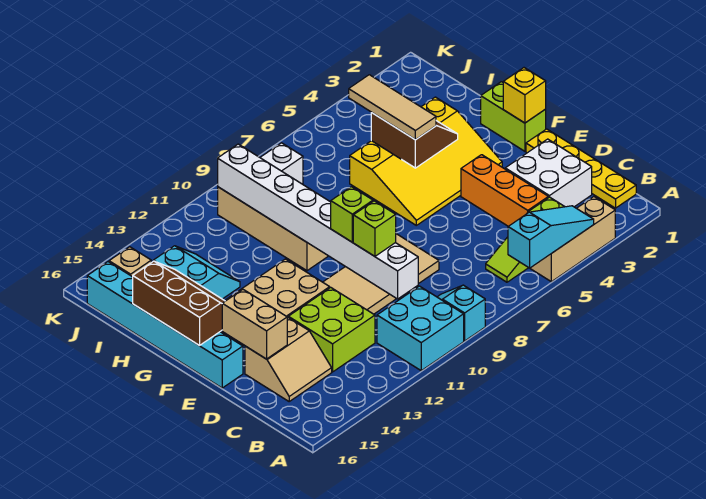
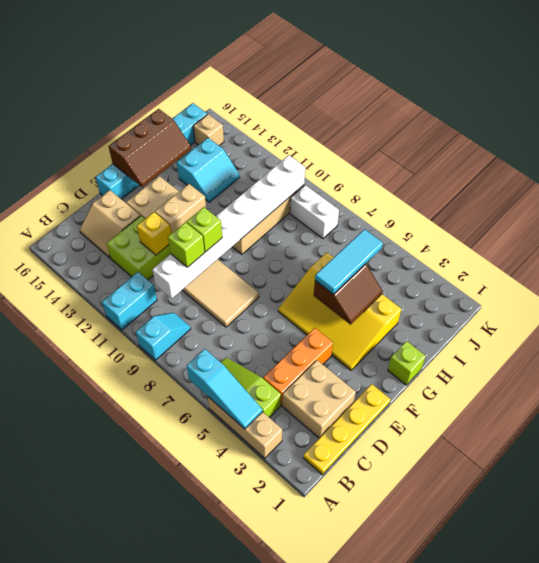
cyan brick A10:B11 level 1 -> cyan brick A11:B11 level 1
white brick C2:D3 level 1 -> tan brick C2:D3 level 1
tan brick D15:E15 level 2 -> tan brick E12:F12 level 2
lime brick F1:G1 level 1 -> lime brick G1 level 1
yellow brick F1 level 2 -> yellow brick D12 level 2
tan tile G5:I5 level 3 -> cyan tile G5:I5 level 3

